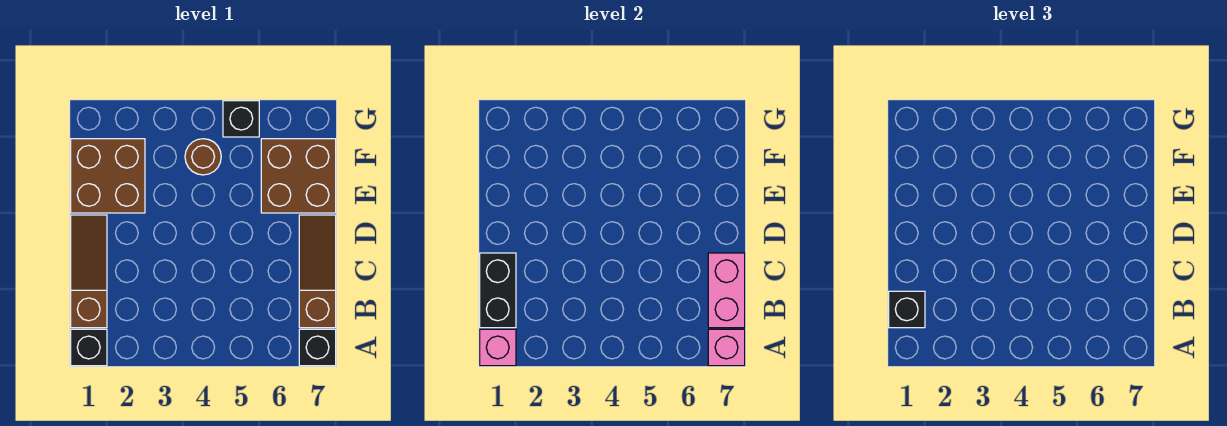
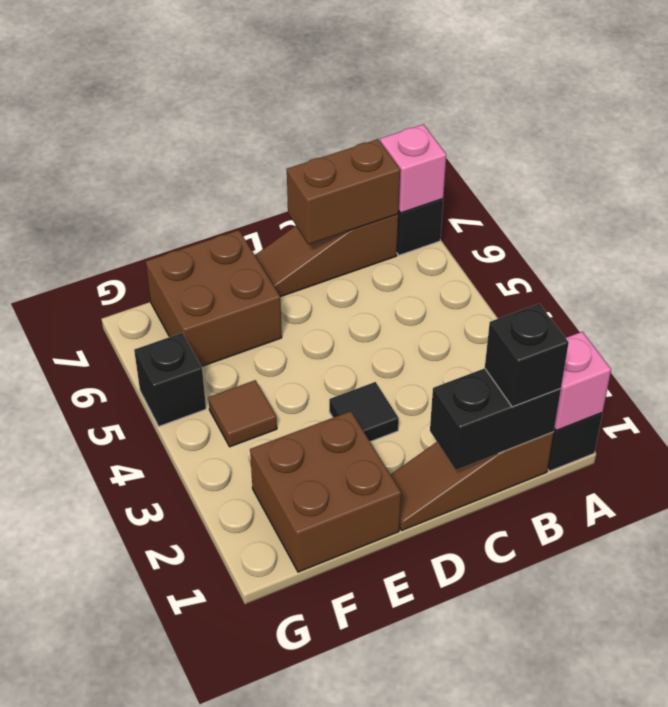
pink brick B7:C7 level 2 -> brown brick B7:C7 level 2
none -> black tile D3 level 1
brown round brick F4 level 1 -> brown tile F4 level 1

